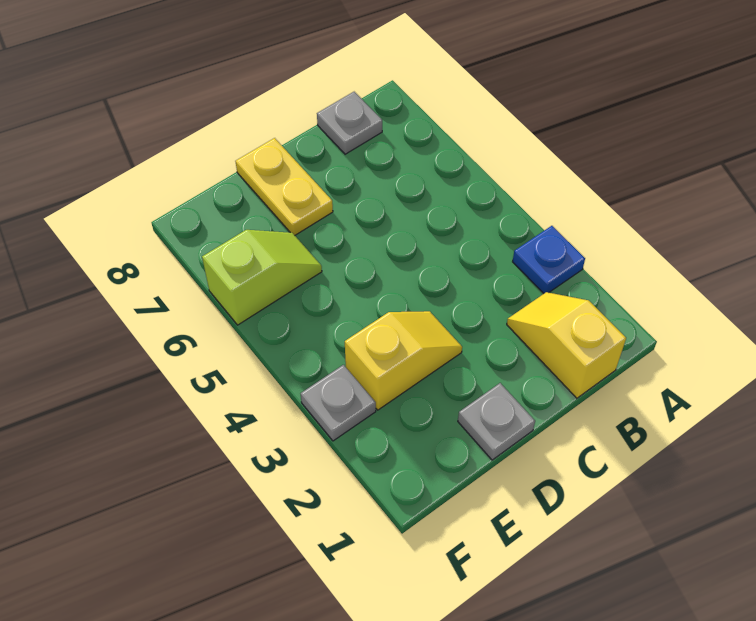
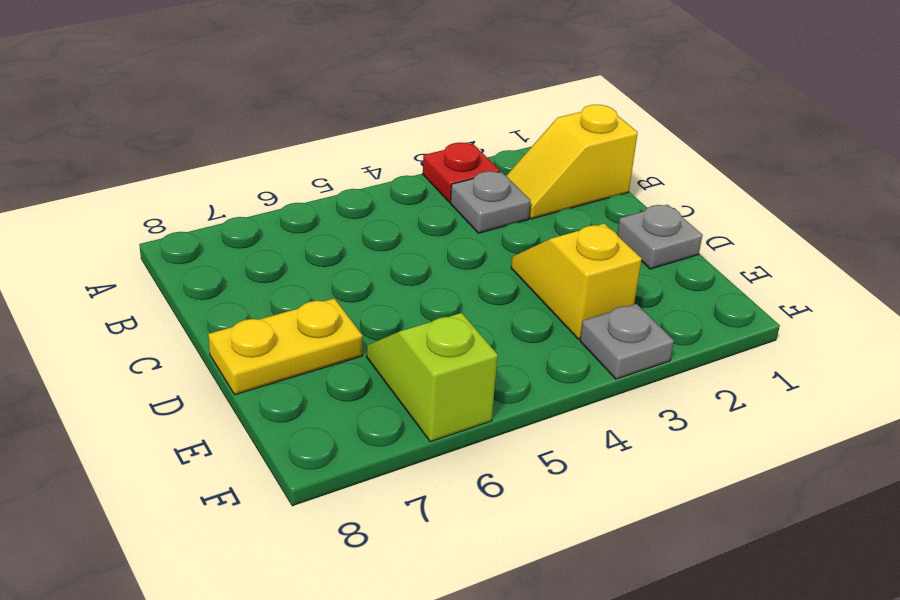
blue plate A3 level 1 -> red plate A3 level 1
grey plate B8 level 1 -> grey plate B3 level 1

